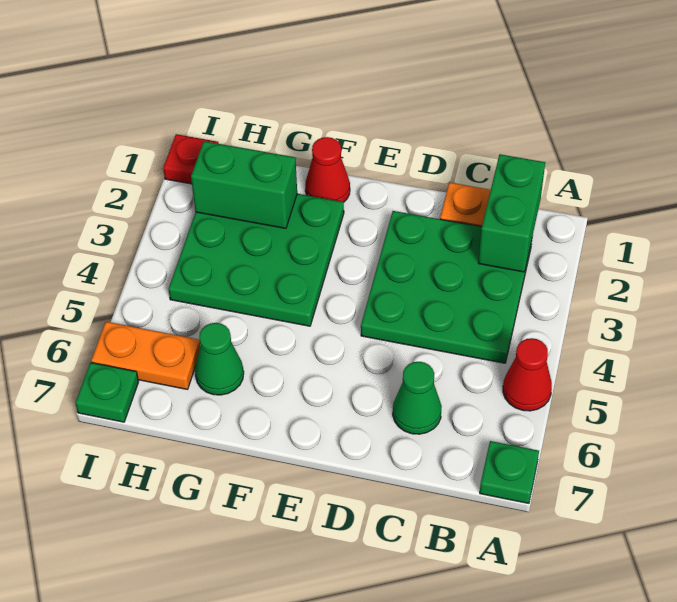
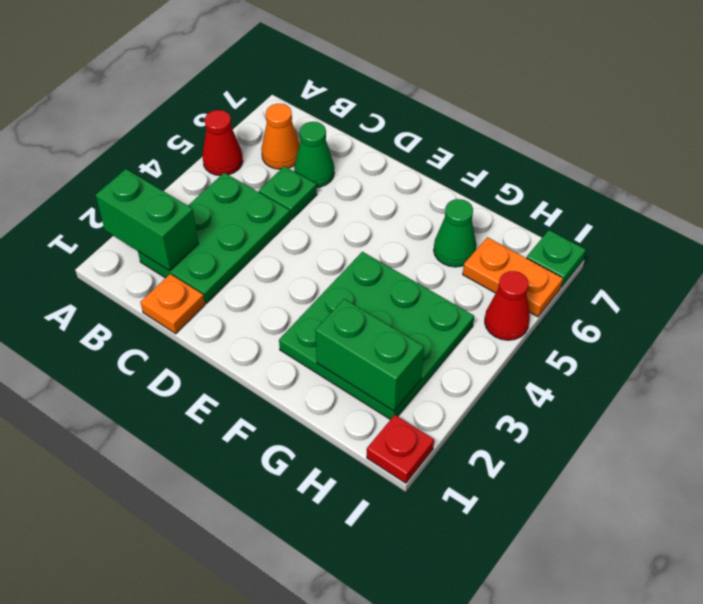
green plate A7 level 1 -> green plate C5 level 1
green brick B1:B2 level 2 -> green brick A2:B2 level 2
green plate B2:D4 level 1 -> green plate B2:C4 level 1
none -> orange cone B6 level 1
red cone F1 level 1 -> red cone I5 level 1

